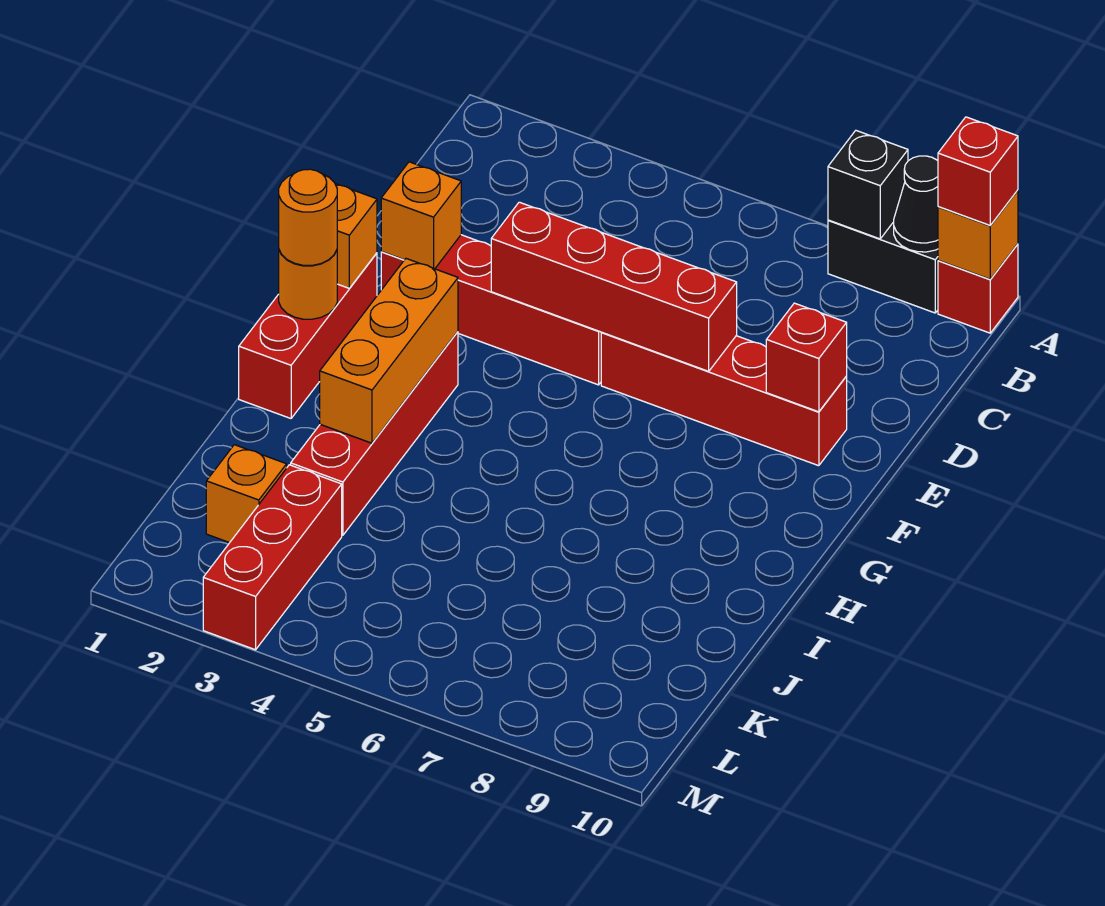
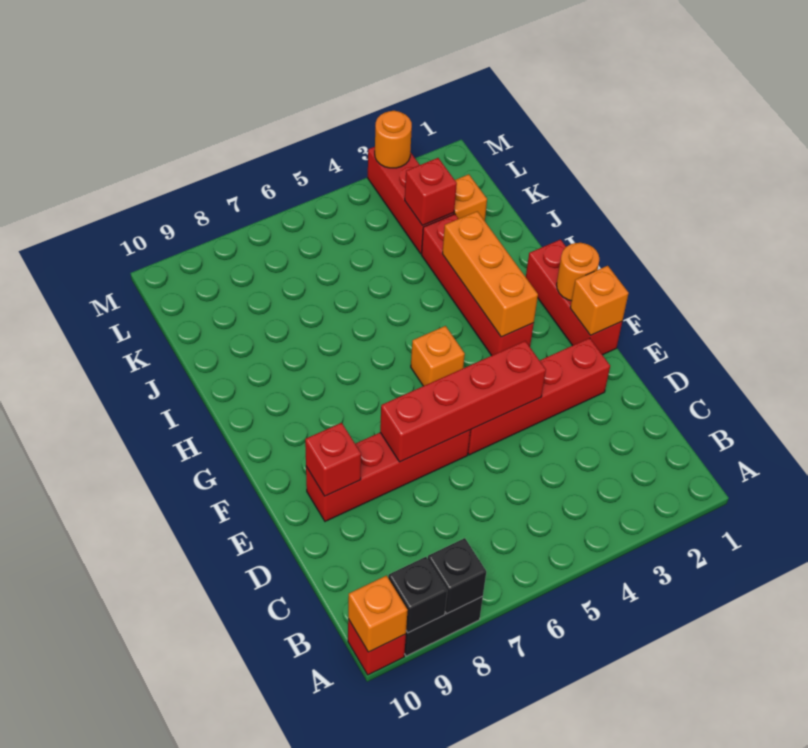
black cone A9 level 2 -> black brick A9 level 2
red brick A10 level 3 -> red brick K3 level 2
orange brick E2 level 2 -> orange brick G5 level 1
orange round brick G1 level 3 -> orange round brick M3 level 2

